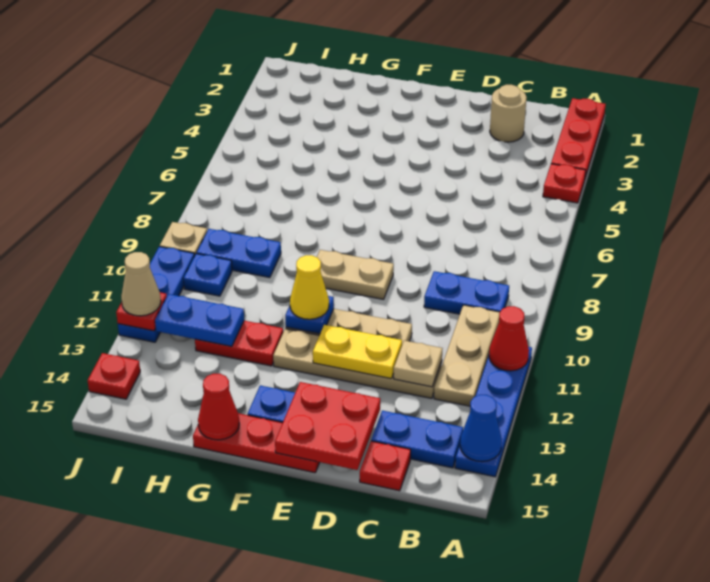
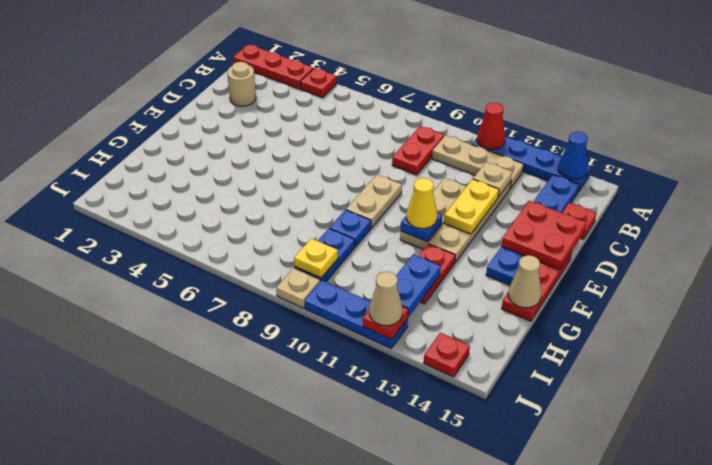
blue plate B9:C9 level 1 -> red plate B9:C9 level 1
red cone G15 level 2 -> tan cone G15 level 2
none -> yellow plate I9 level 2
blue plate I10 level 1 -> blue plate G9 level 1

